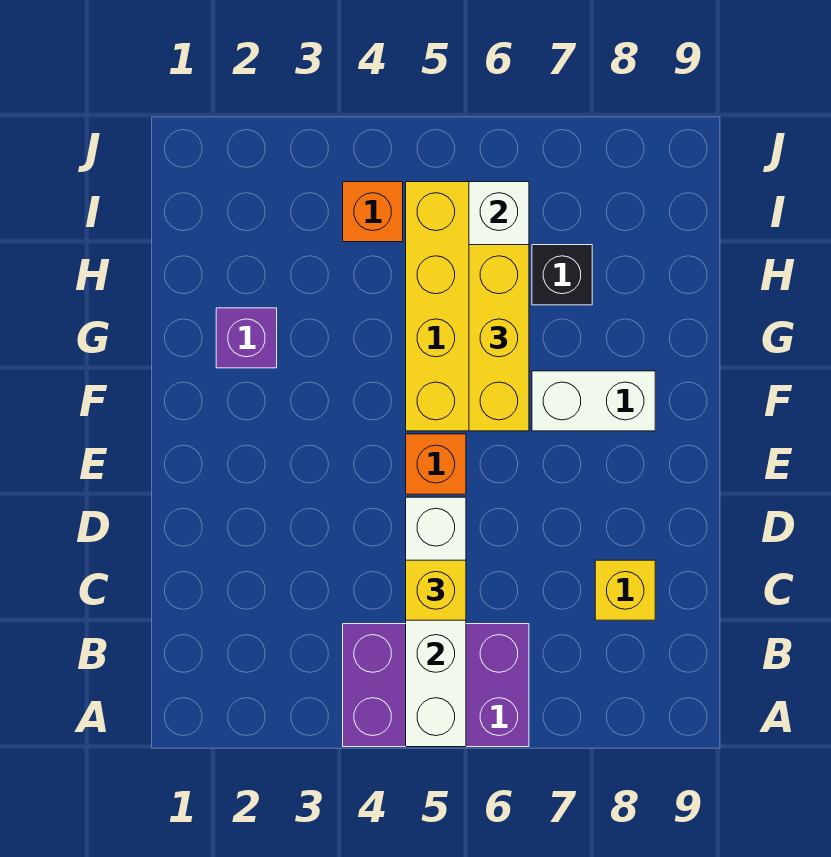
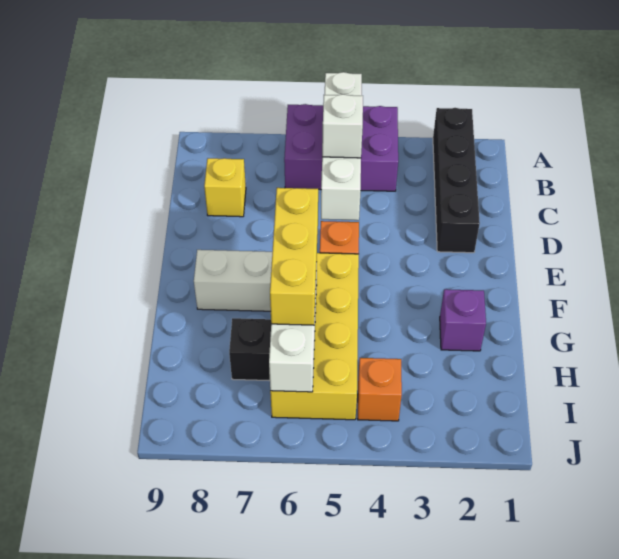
none -> black brick A2:D2 level 1
yellow brick C5 level 3 -> white brick C5 level 3

